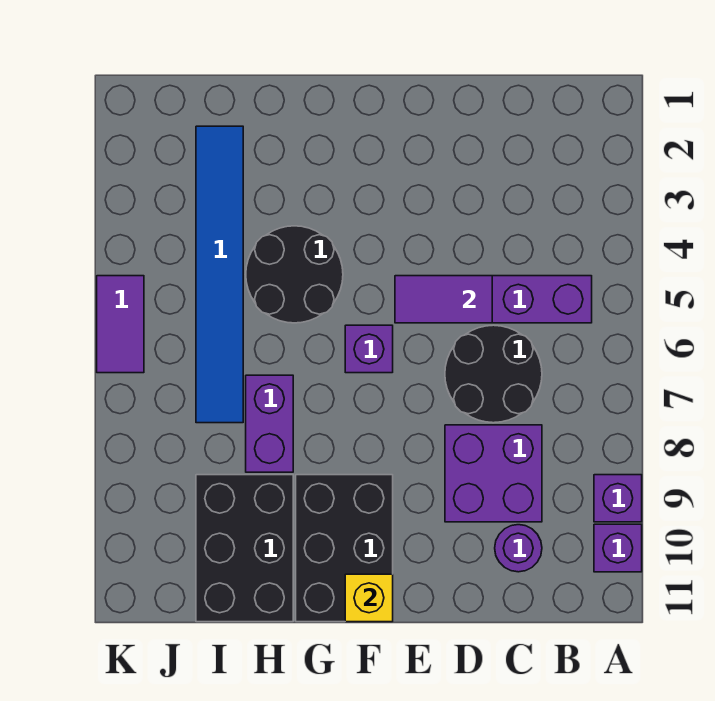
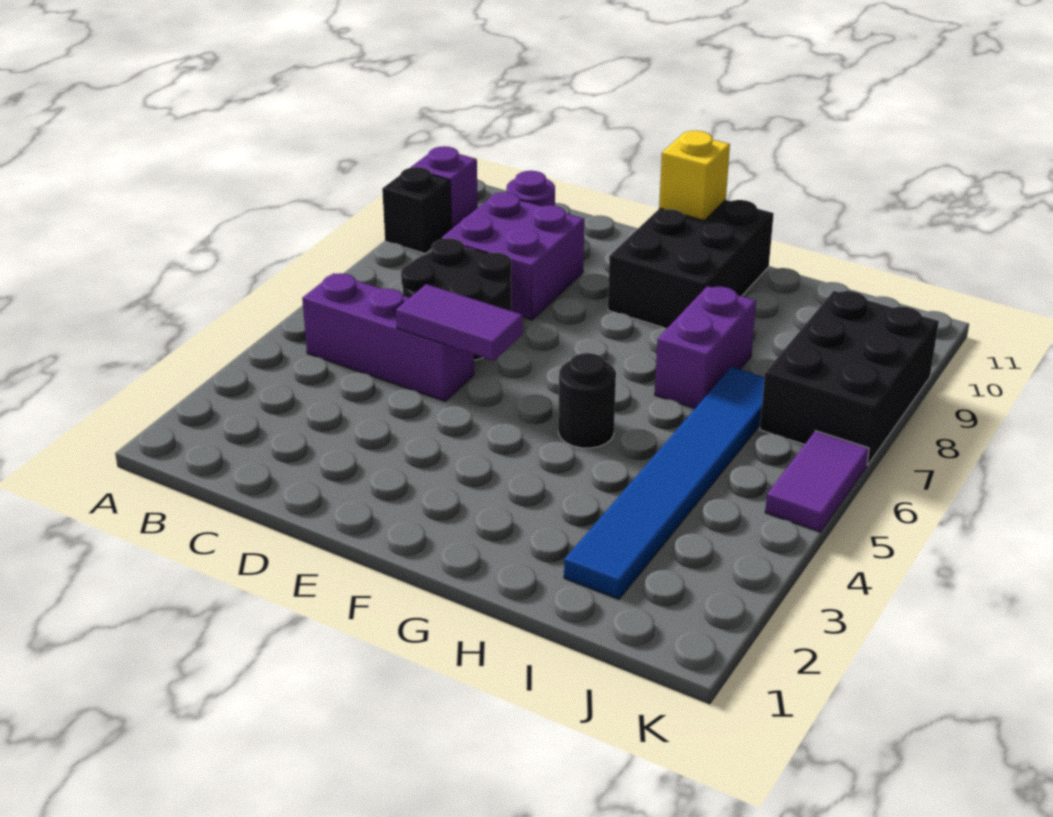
purple brick A9 level 1 -> black brick A9 level 1
purple brick F6 level 1 -> none
black round brick G4:H5 level 1 -> black round brick G5 level 1
black brick H9:I11 level 1 -> black brick J7:K9 level 1

